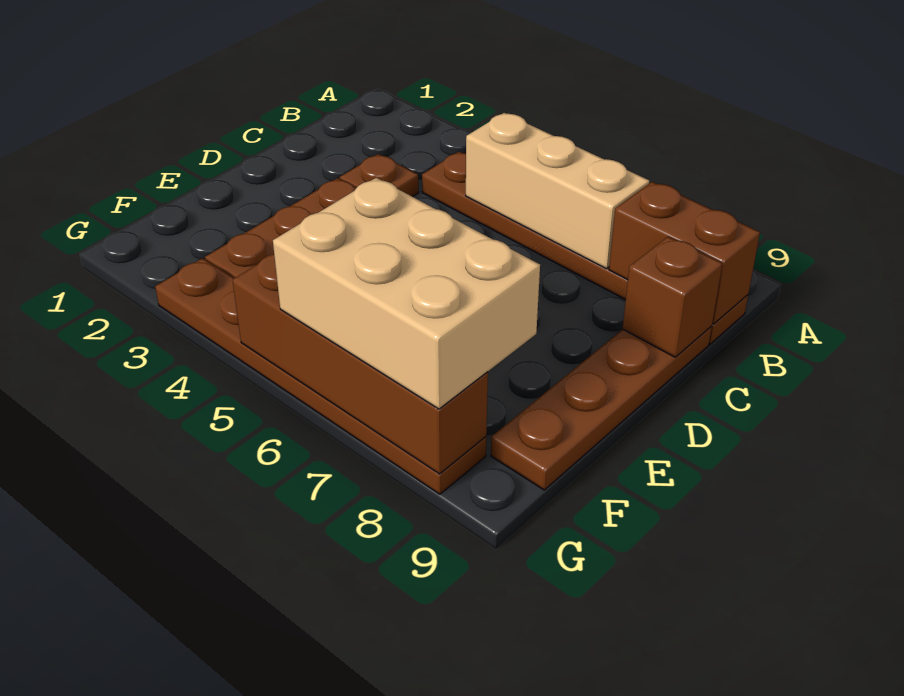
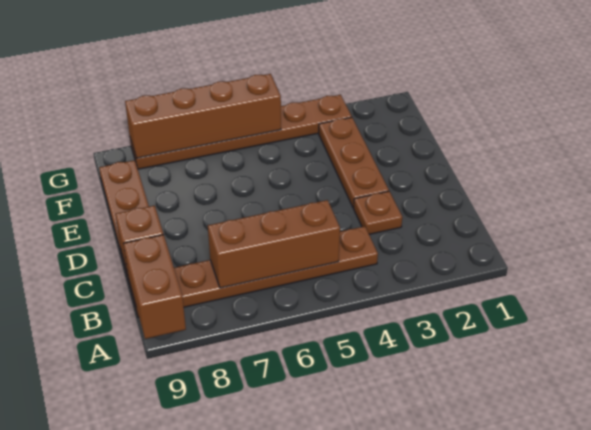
tan brick B5:B7 level 2 -> brown brick B5:B7 level 2
brown brick B8:B9 level 2 -> brown brick A9:B9 level 2
tan brick F6:G8 level 3 -> none

